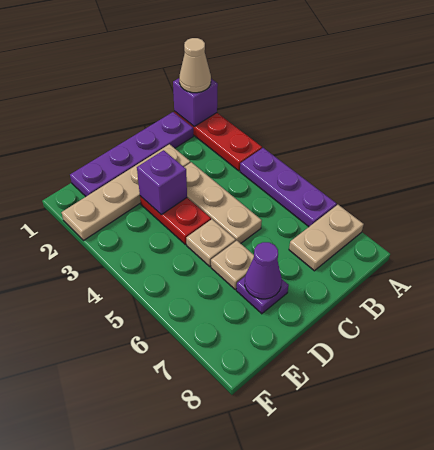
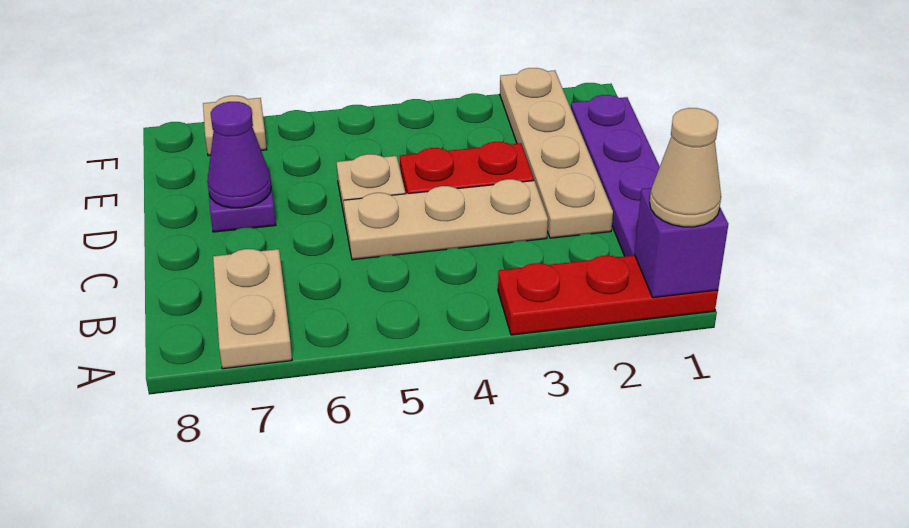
purple plate A4:A6 level 1 -> none
purple brick D3 level 2 -> none
tan plate D6 level 1 -> tan plate F7 level 1

